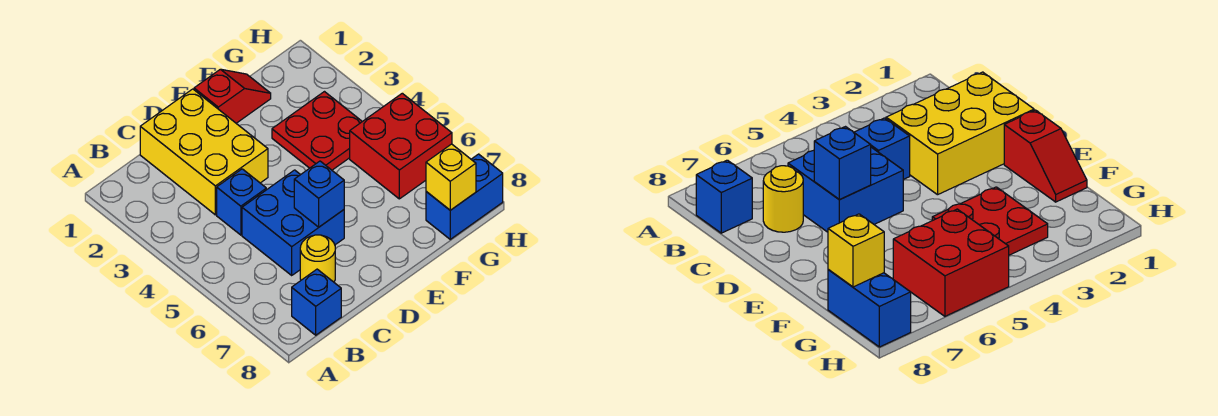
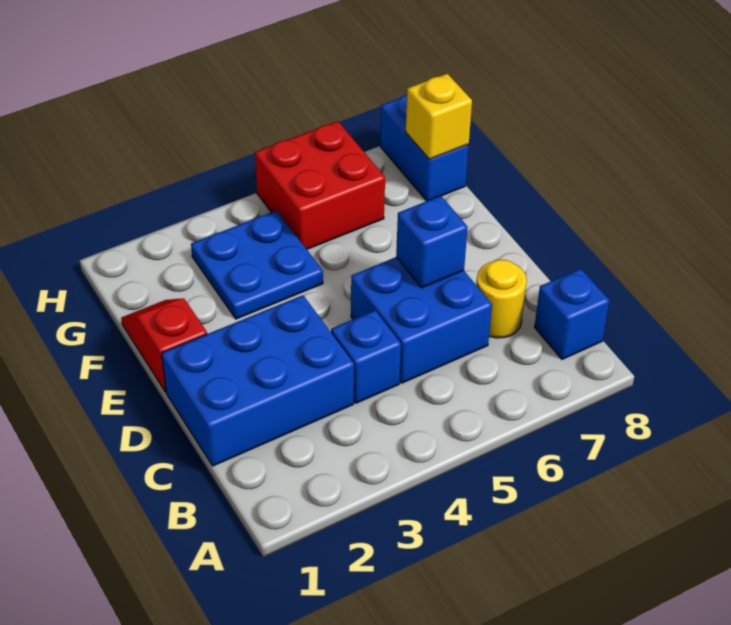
yellow brick C1:D3 level 1 -> blue brick C1:D3 level 1
red plate F3:G4 level 1 -> blue plate F3:G4 level 1

